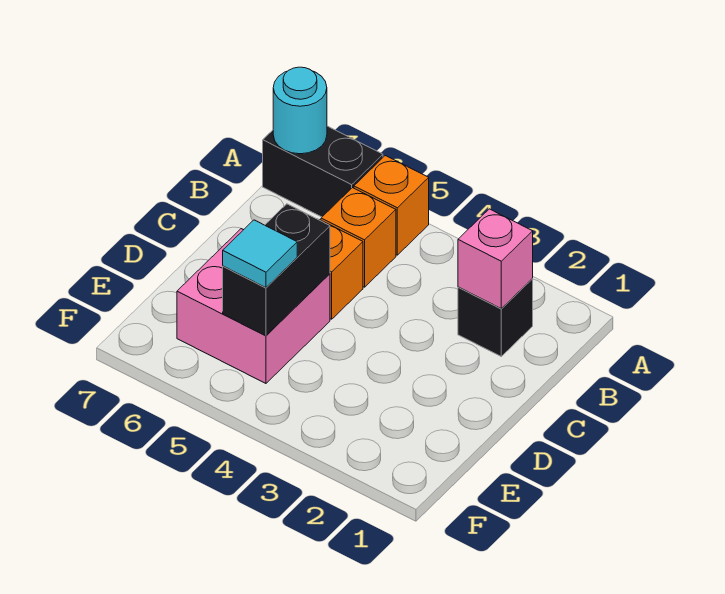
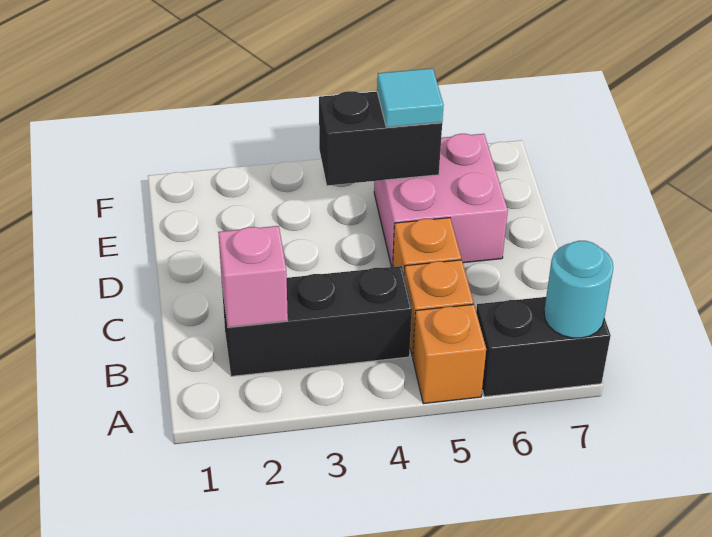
black brick B2 level 1 -> black brick B2:B4 level 1
black brick D5:E5 level 2 -> black brick E4:E5 level 2

